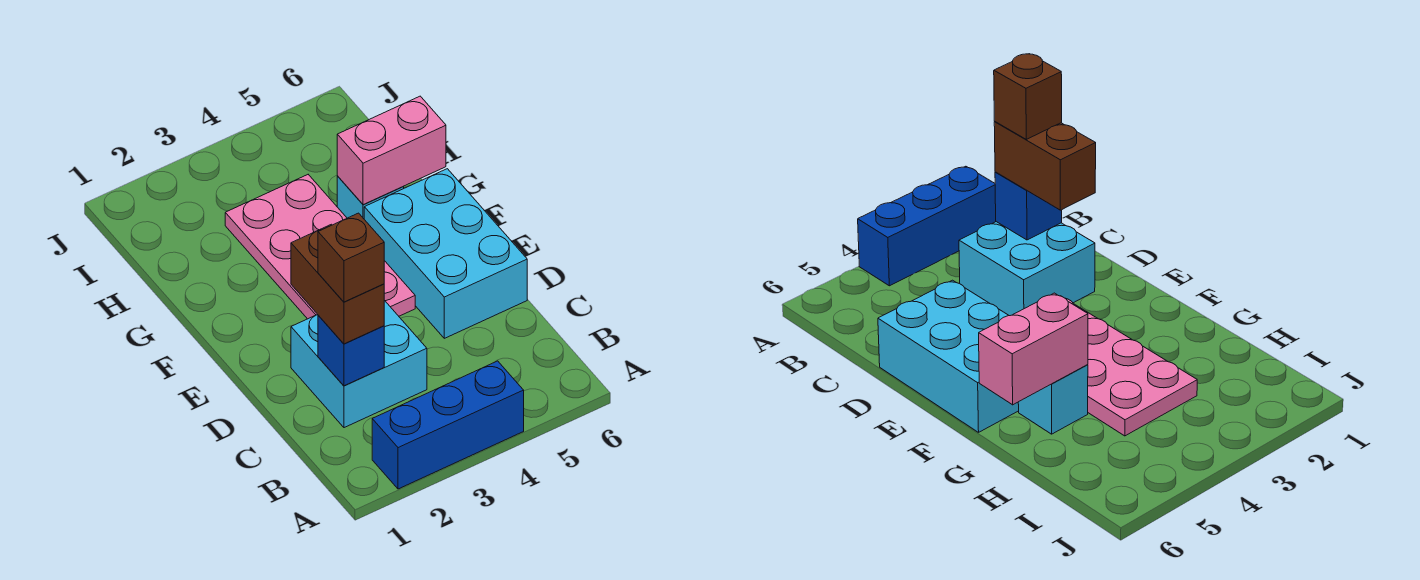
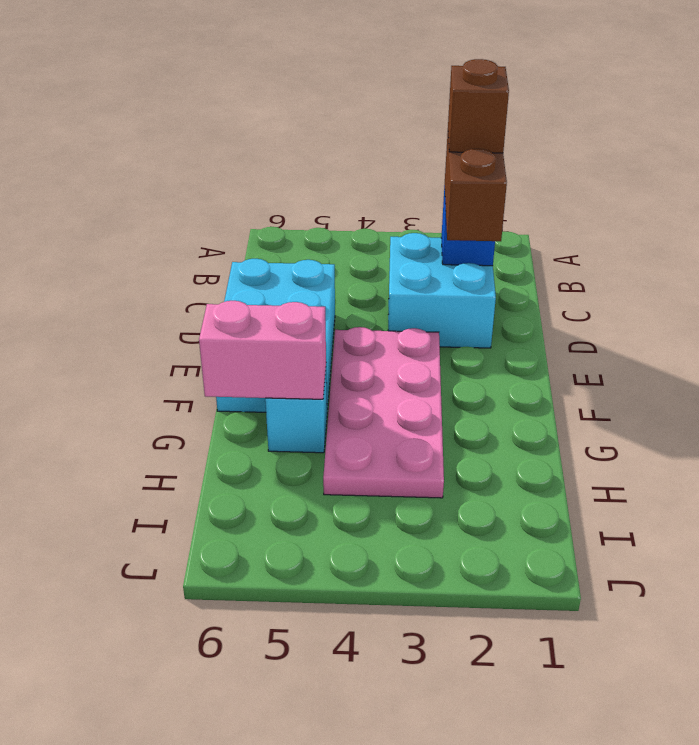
blue brick A2:A4 level 1 -> none

